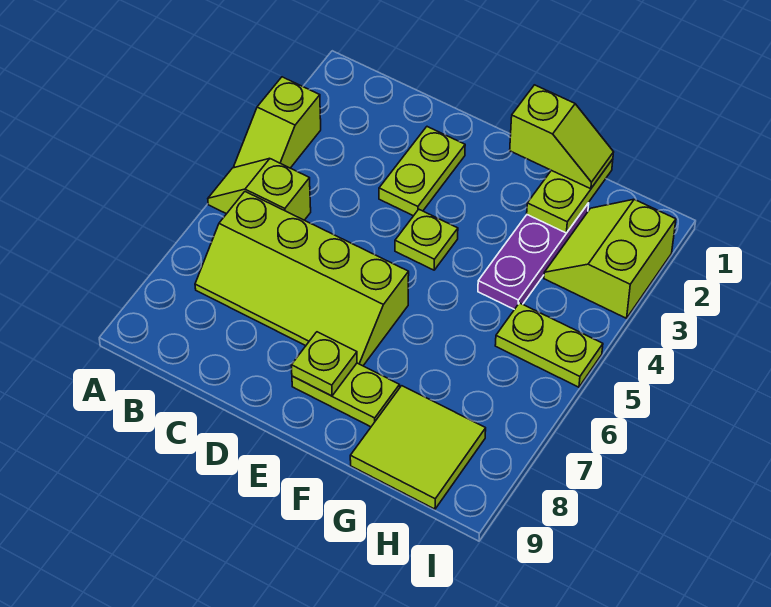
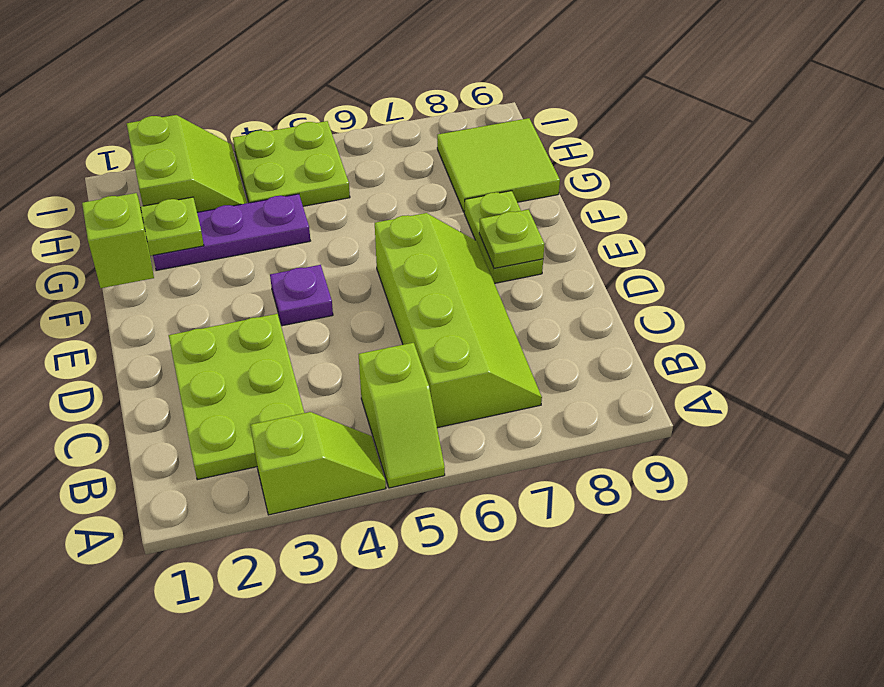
lime plate D2:D3 level 1 -> lime plate B2:D3 level 1
lime plate E4 level 1 -> purple plate E4 level 1
lime slope H2:I3 level 1 top I -> lime slope H2:I3 level 1 top 2
lime plate H5:I5 level 1 -> lime plate H4:I5 level 1

